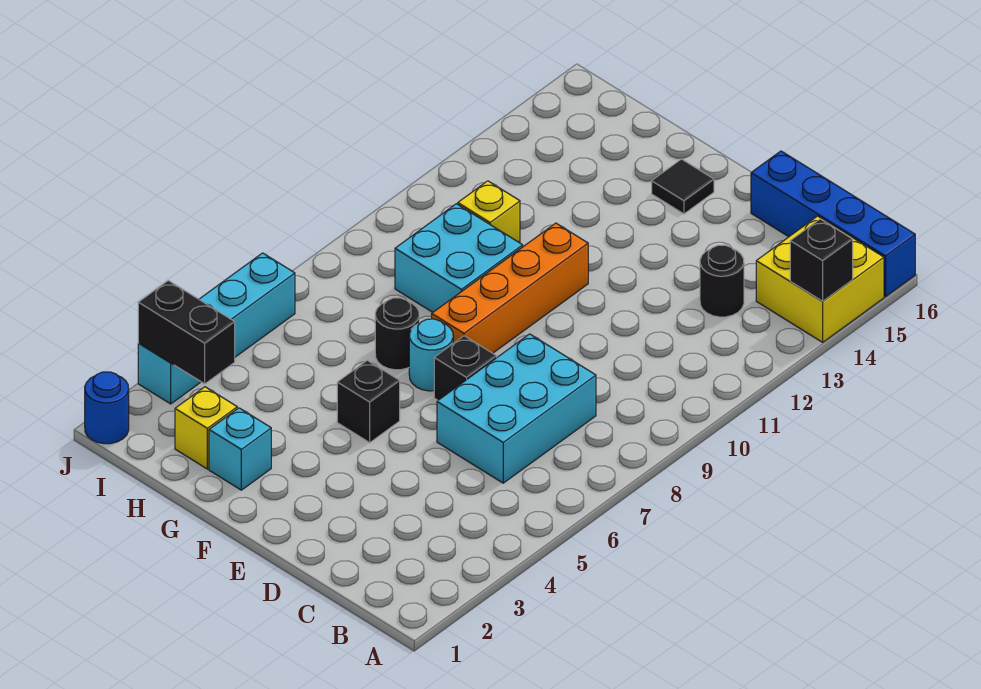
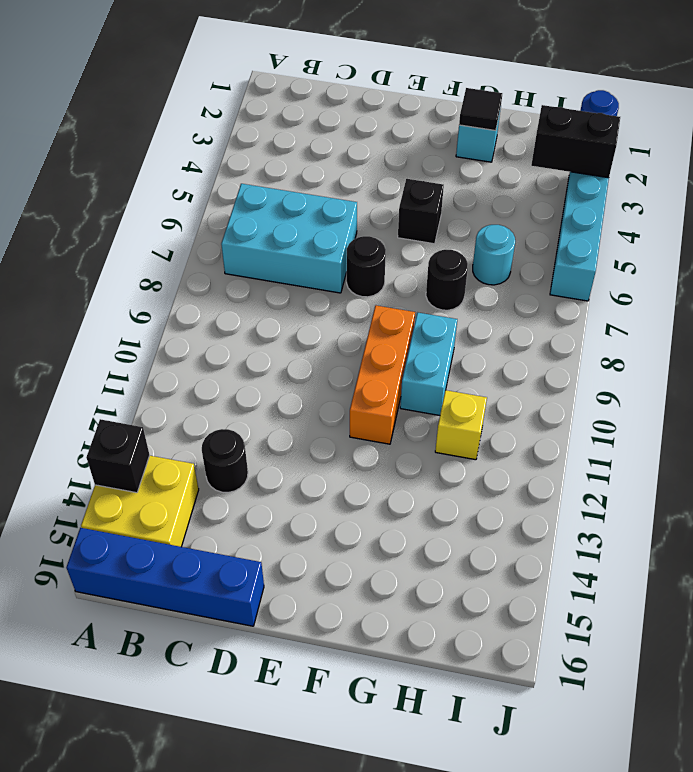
cyan brick C6:D8 level 1 -> cyan brick B6:D7 level 1
black brick E7 level 1 -> black round brick E7 level 1
cyan round brick F7 level 1 -> cyan round brick H6 level 1
orange brick F8:F11 level 1 -> orange brick F9:F11 level 1
black tile F15 level 1 -> black tile G2 level 2
cyan brick G9:H10 level 1 -> cyan brick G9:G10 level 1
yellow brick H2 level 1 -> none

